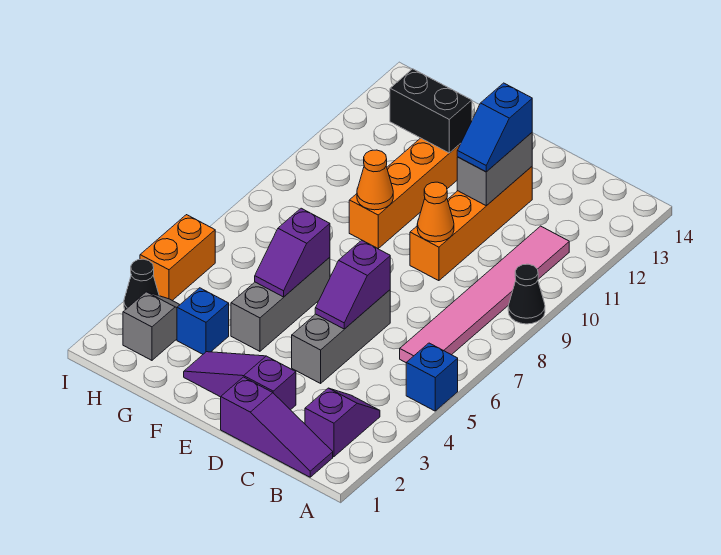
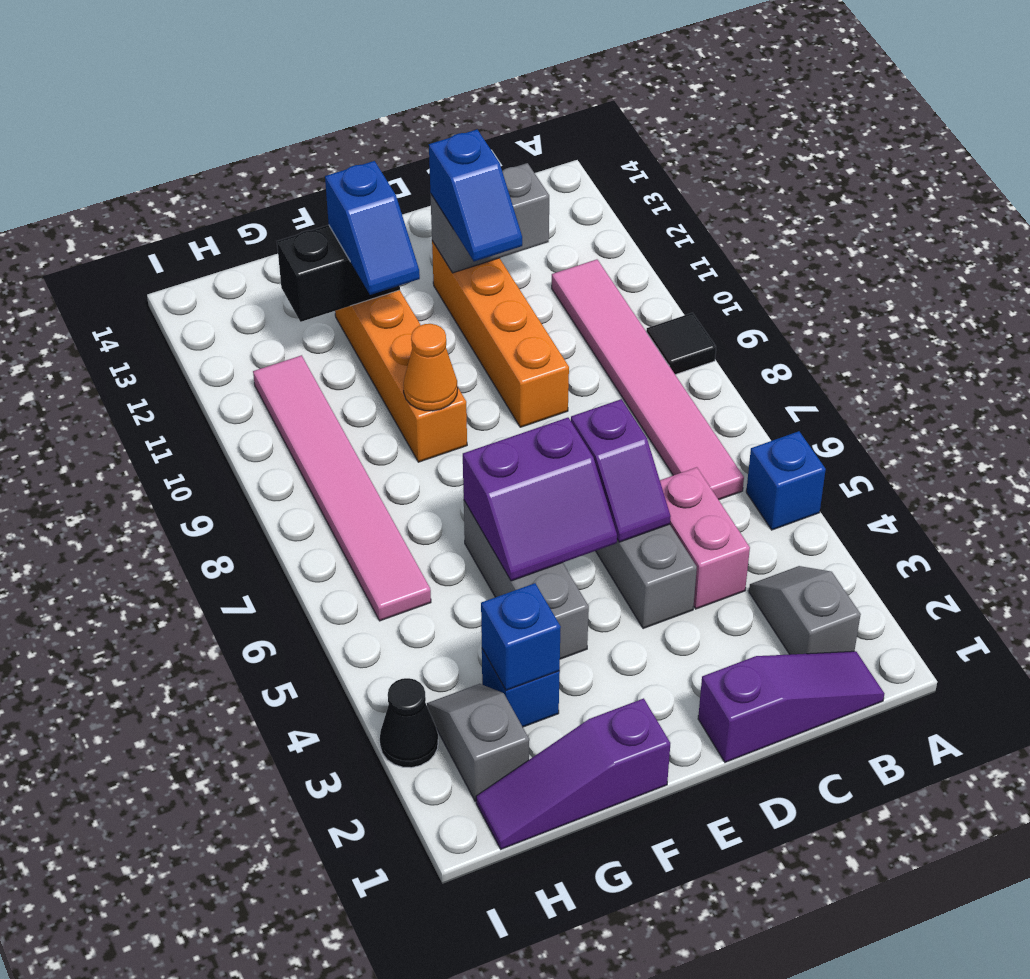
black cone A9 level 1 -> black tile A9 level 1
purple slope B2:B3 level 1 top 2 -> grey slope B2:B3 level 1 top 2
none -> pink brick C4:C5 level 1
purple slope D2:F2 level 1 top D -> purple slope F1:H1 level 1 top F
orange cone D9 level 2 -> none
grey brick D11:D12 level 2 -> grey brick C12:D12 level 2
purple slope F5:F6 level 2 top 6 -> purple slope E5:F6 level 2 top 6
none -> blue slope F11:F12 level 3 top 12
none -> blue brick G3 level 2
none -> pink tile H6:H11 level 1
orange brick I4:I5 level 1 -> none

